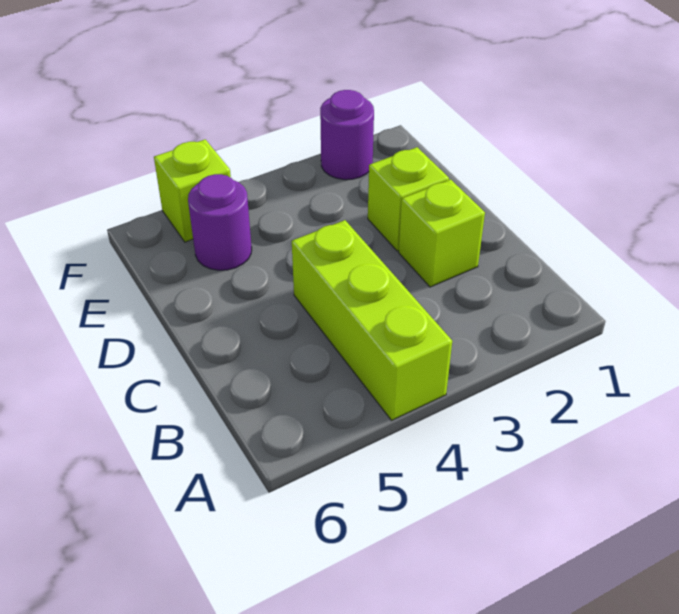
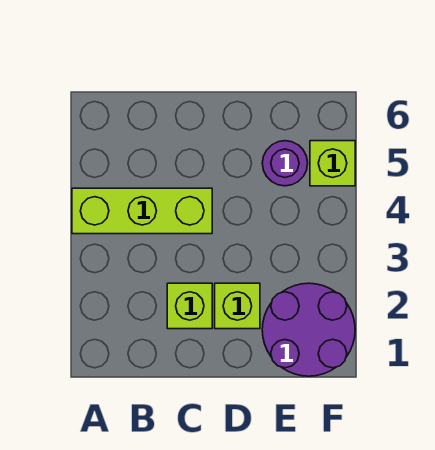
purple round brick F2 level 1 -> purple round brick E1:F2 level 1

